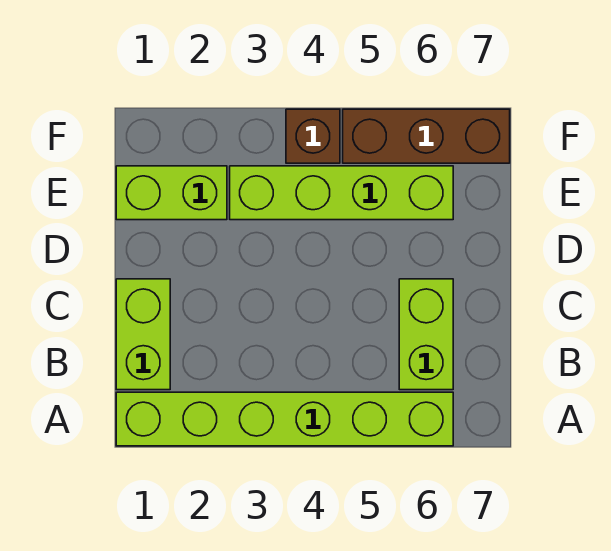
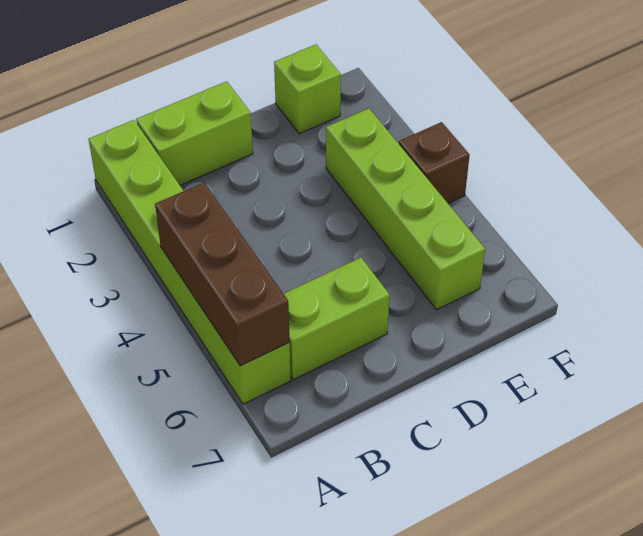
lime brick E1:E2 level 1 -> lime brick E1 level 1
brown brick F5:F7 level 1 -> brown brick A4:A6 level 2

